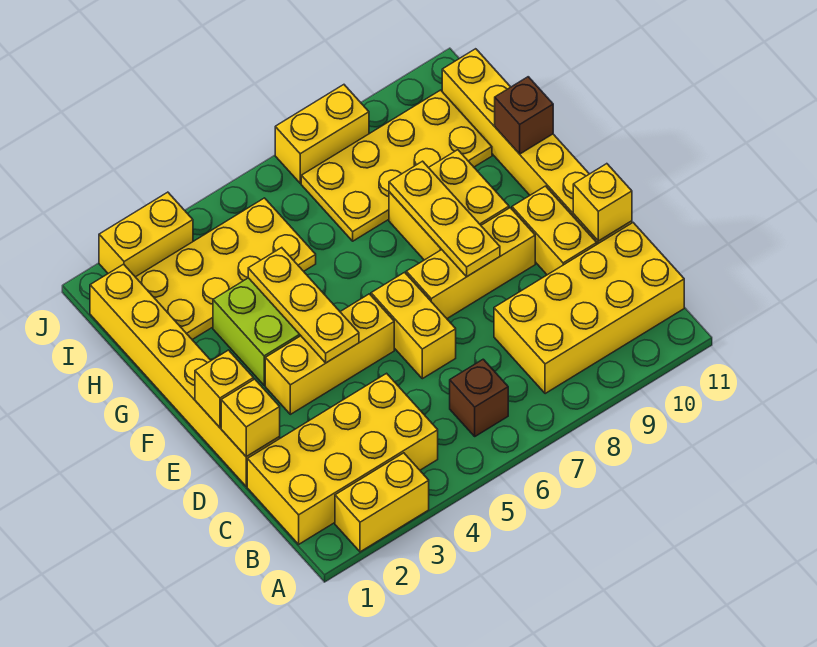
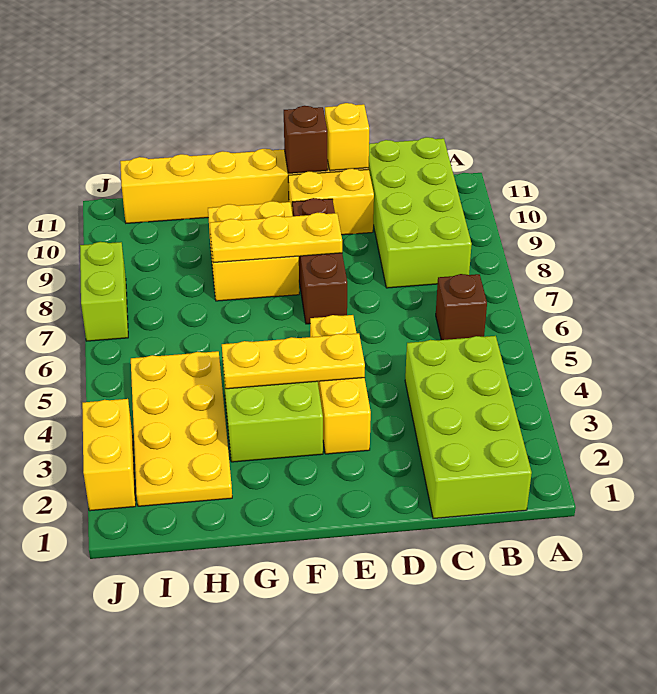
yellow brick A2:A3 level 1 -> none
yellow brick B1:C4 level 1 -> lime brick B1:C4 level 1
yellow brick B8:C11 level 1 -> lime brick B8:C11 level 1
yellow brick D1:I1 level 1 -> none
yellow brick D1 level 2 -> none
yellow brick D6:E6 level 1 -> none
yellow brick E1 level 2 -> none
yellow brick E7:E9 level 1 -> brown brick E7:E9 level 1
brown brick G11 level 2 -> brown brick E11 level 2
yellow plate H7:I10 level 1 -> none
yellow brick J7:J8 level 1 -> lime brick J7:J8 level 1

